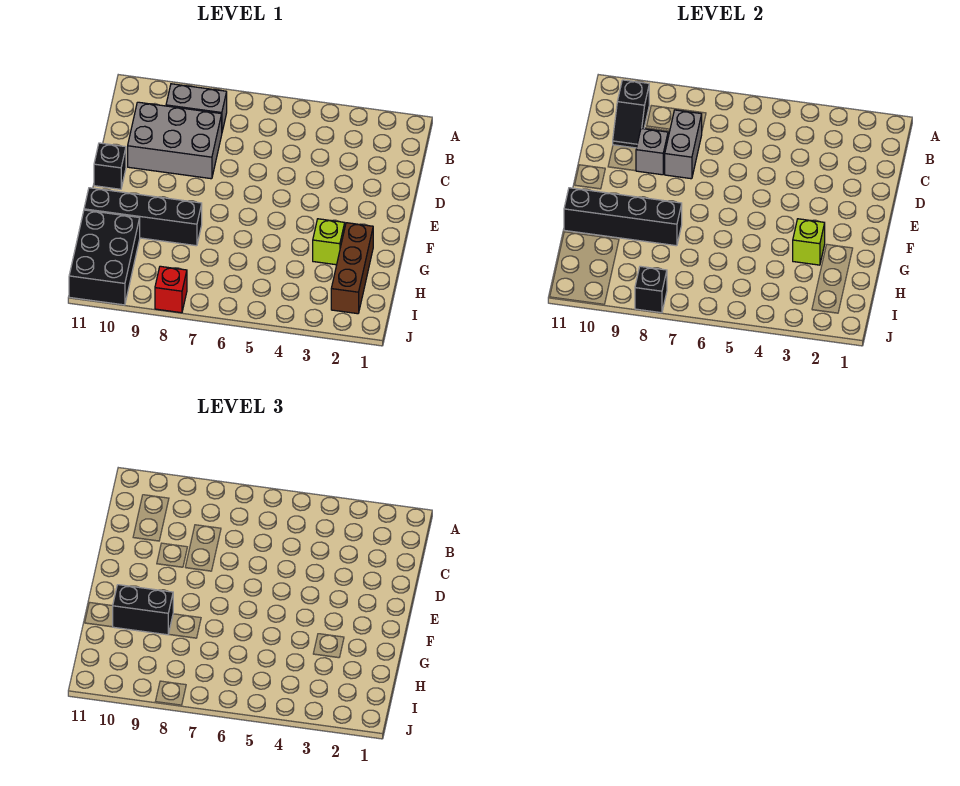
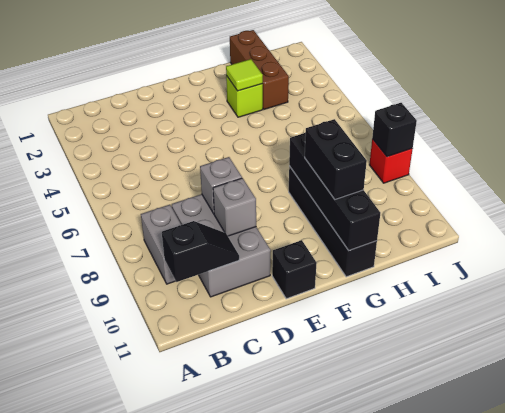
grey brick C8:D8 level 2 -> grey brick D8 level 2
brown brick G2:I2 level 1 -> brown brick H1:H3 level 1
lime brick G3 level 2 -> lime tile G3 level 2
black brick H10:J11 level 1 -> none

